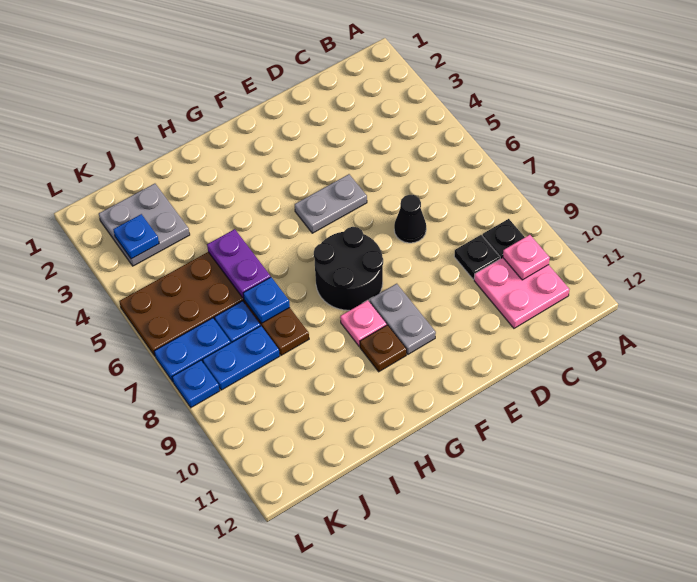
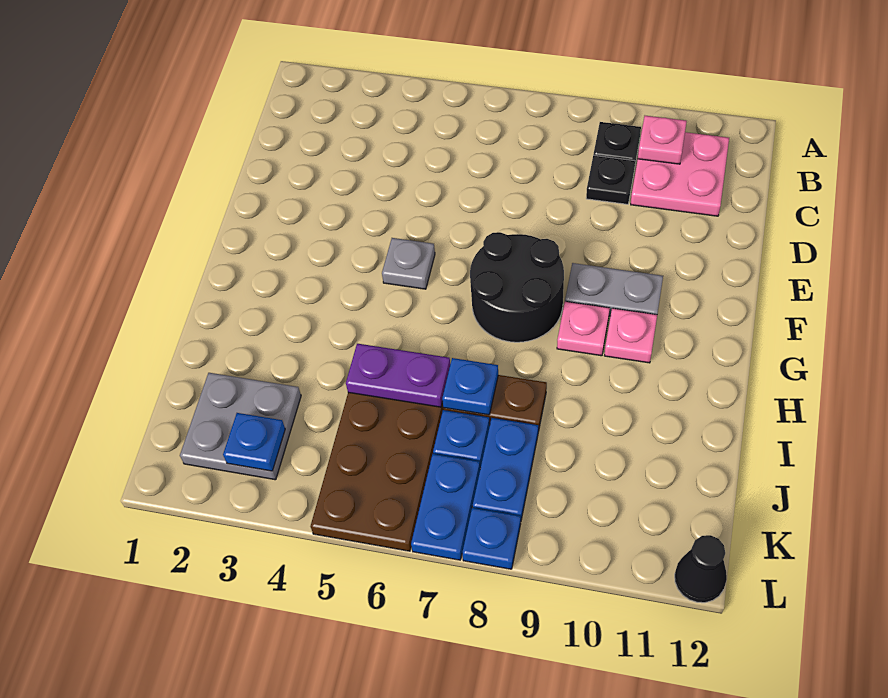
black cone D7 level 1 -> black cone L12 level 1
grey plate E5:F5 level 1 -> grey plate F5 level 1
brown plate G10 level 1 -> pink plate G10 level 1

